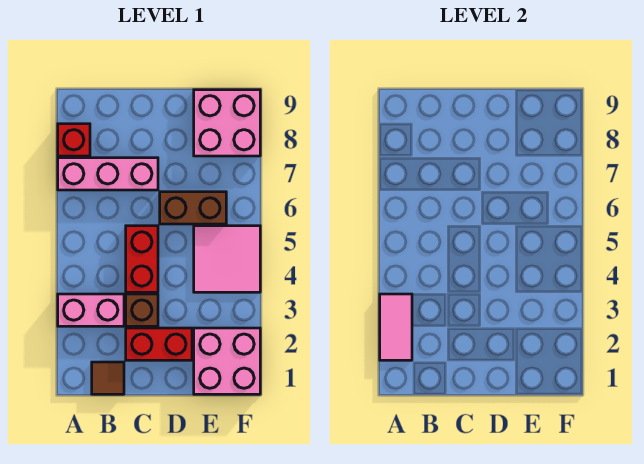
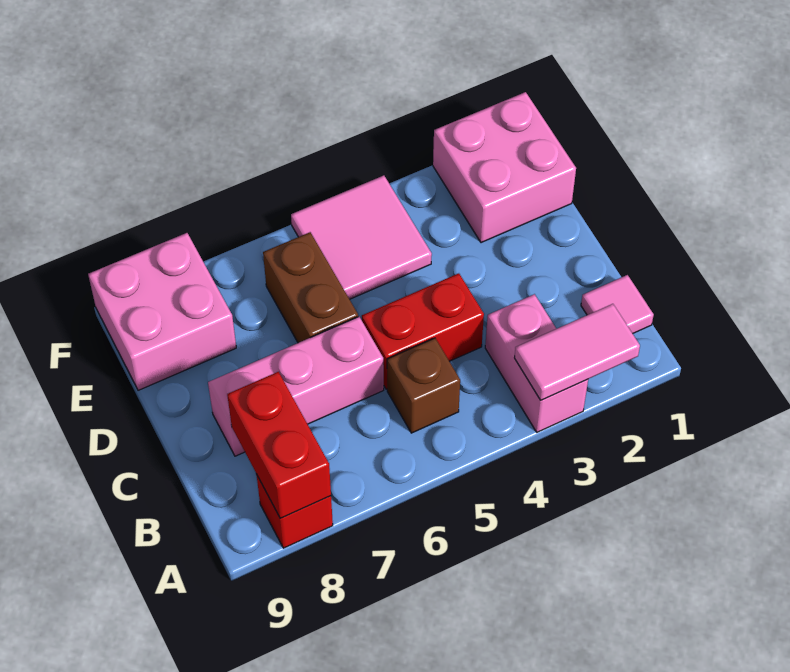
pink brick A7:C7 level 1 -> pink brick C6:C8 level 1
brown tile B1 level 1 -> pink tile B1 level 1
red brick C2:D2 level 1 -> red brick A8:B8 level 2
brown brick C3 level 1 -> brown brick B5 level 1

